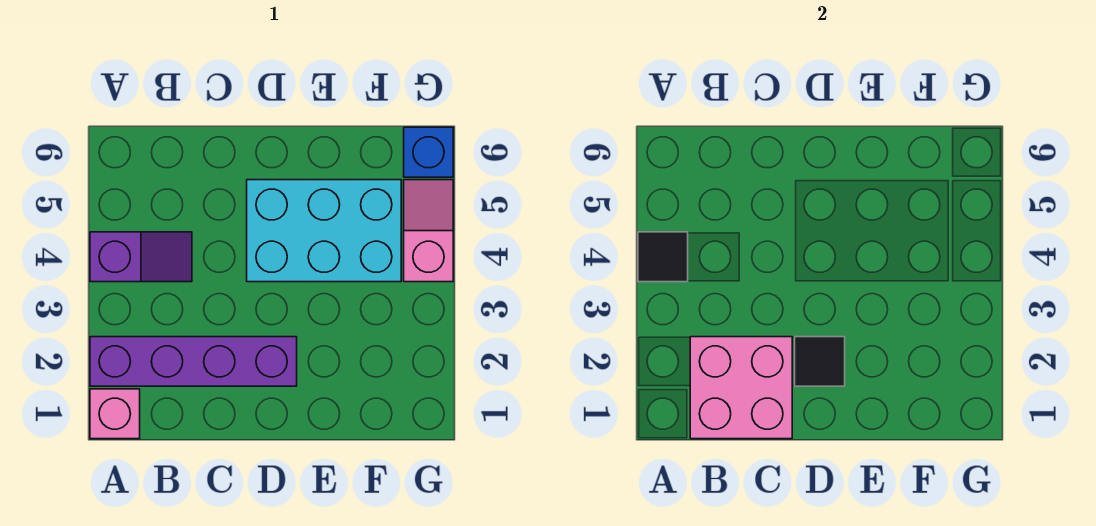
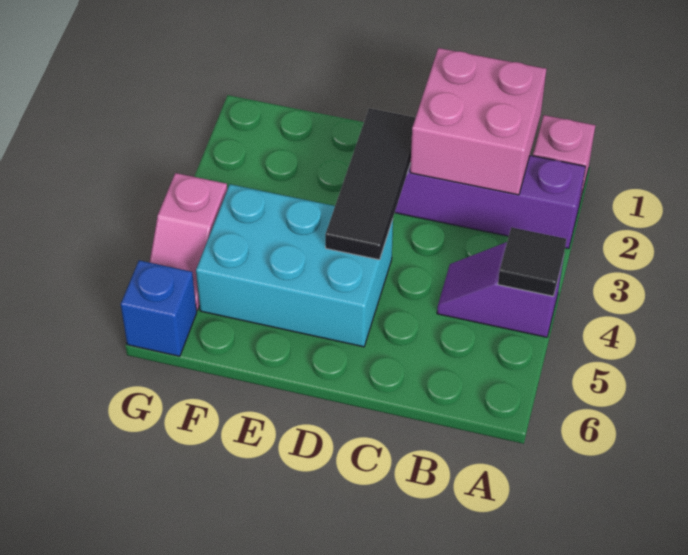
black tile D2 level 2 -> black tile D2:D4 level 2

